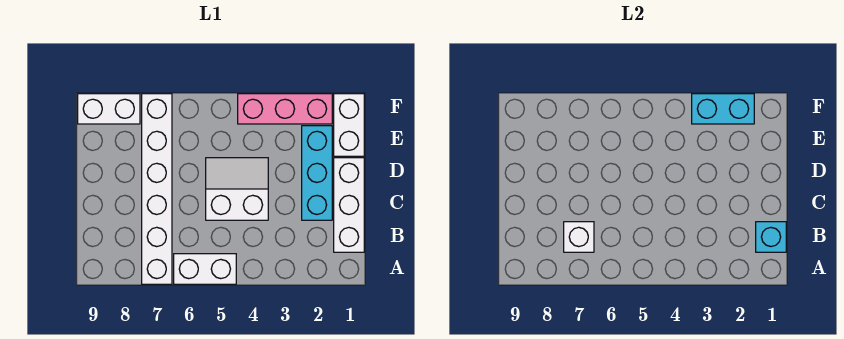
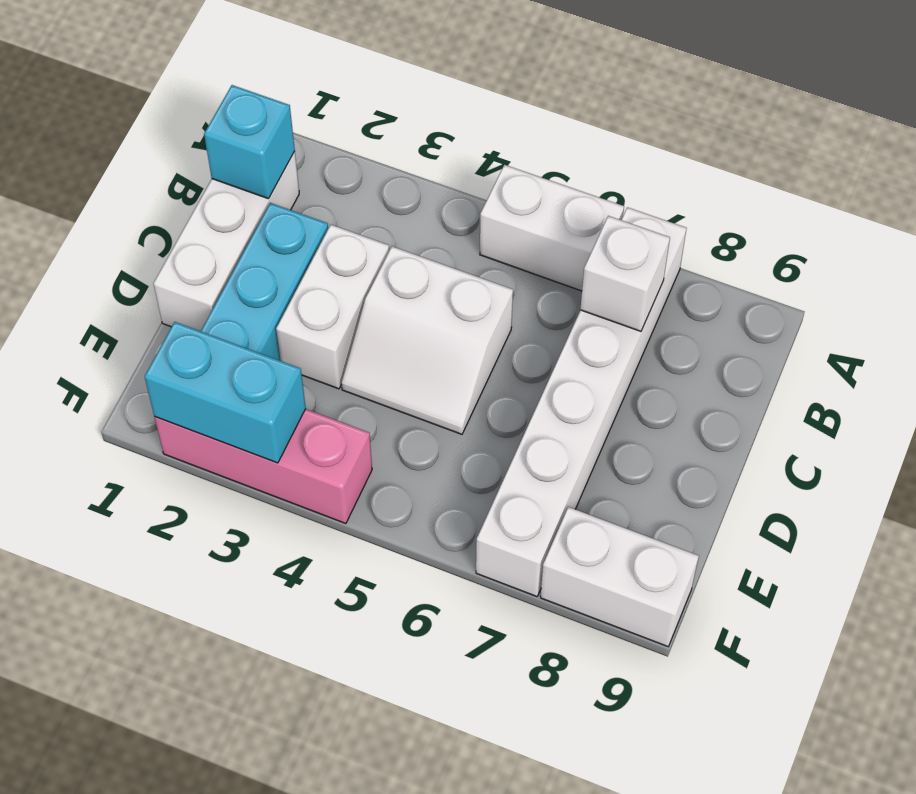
white brick E1:F1 level 1 -> white brick C3:D3 level 1

